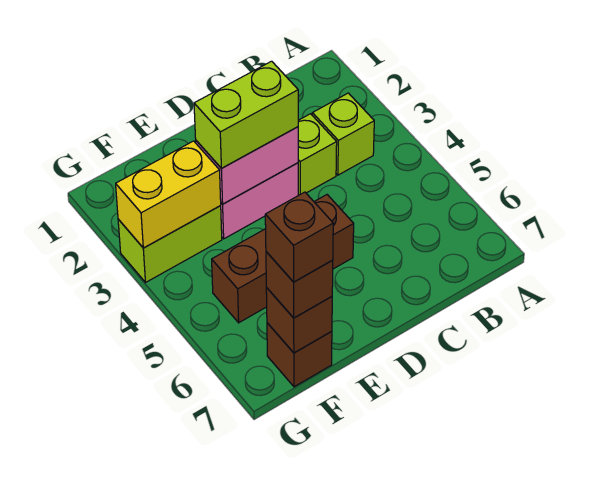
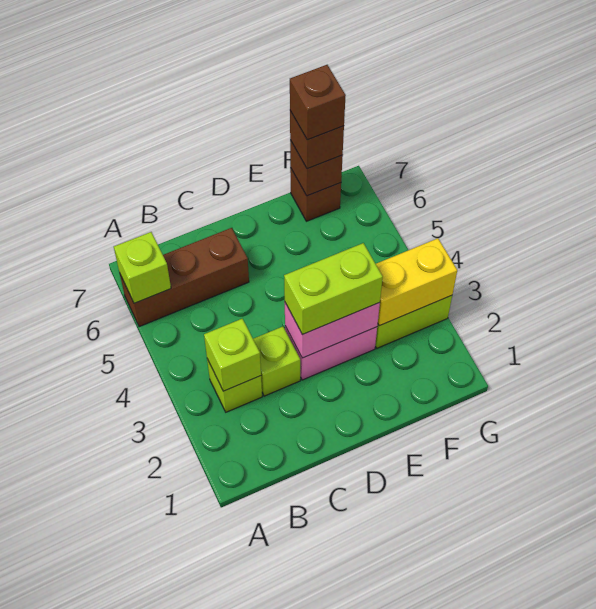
none -> lime brick A6 level 2
none -> lime brick B3 level 2
brown brick D5:F5 level 1 -> brown brick A6:C6 level 1

